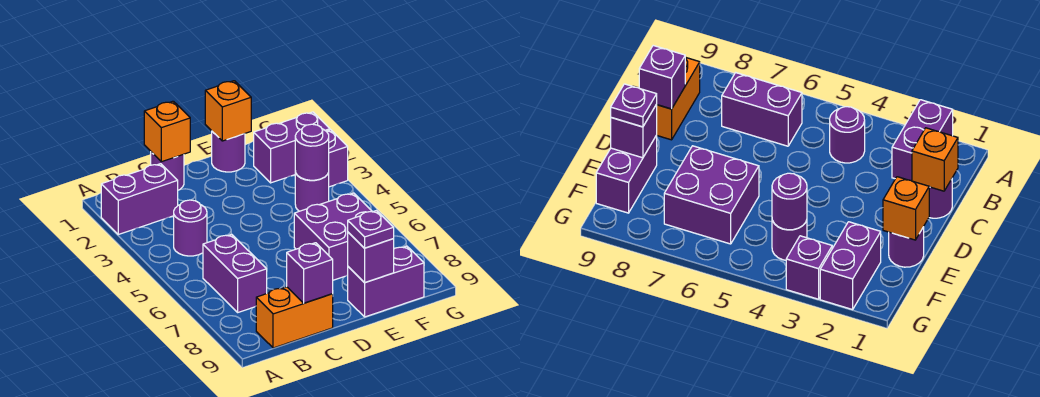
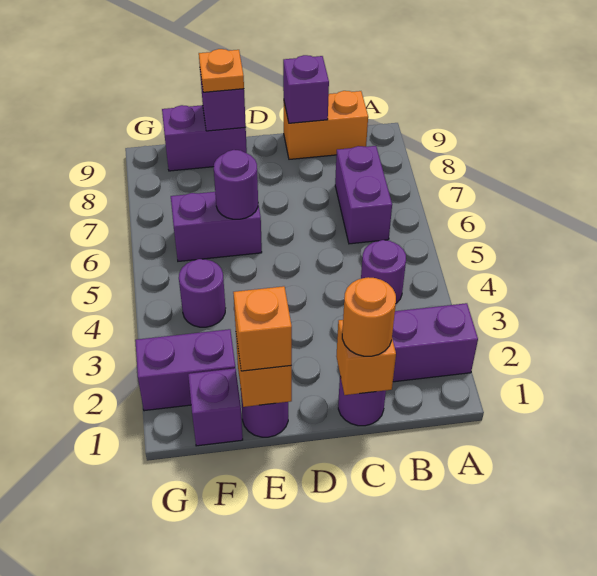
none -> orange round brick C1 level 3
none -> orange brick E1 level 3
purple brick E6:F7 level 1 -> purple brick E6:F6 level 1
purple plate E9 level 3 -> orange plate E9 level 3
purple round brick F4 level 2 -> purple round brick E6 level 2
purple brick G3 level 1 -> purple brick F1 level 1

